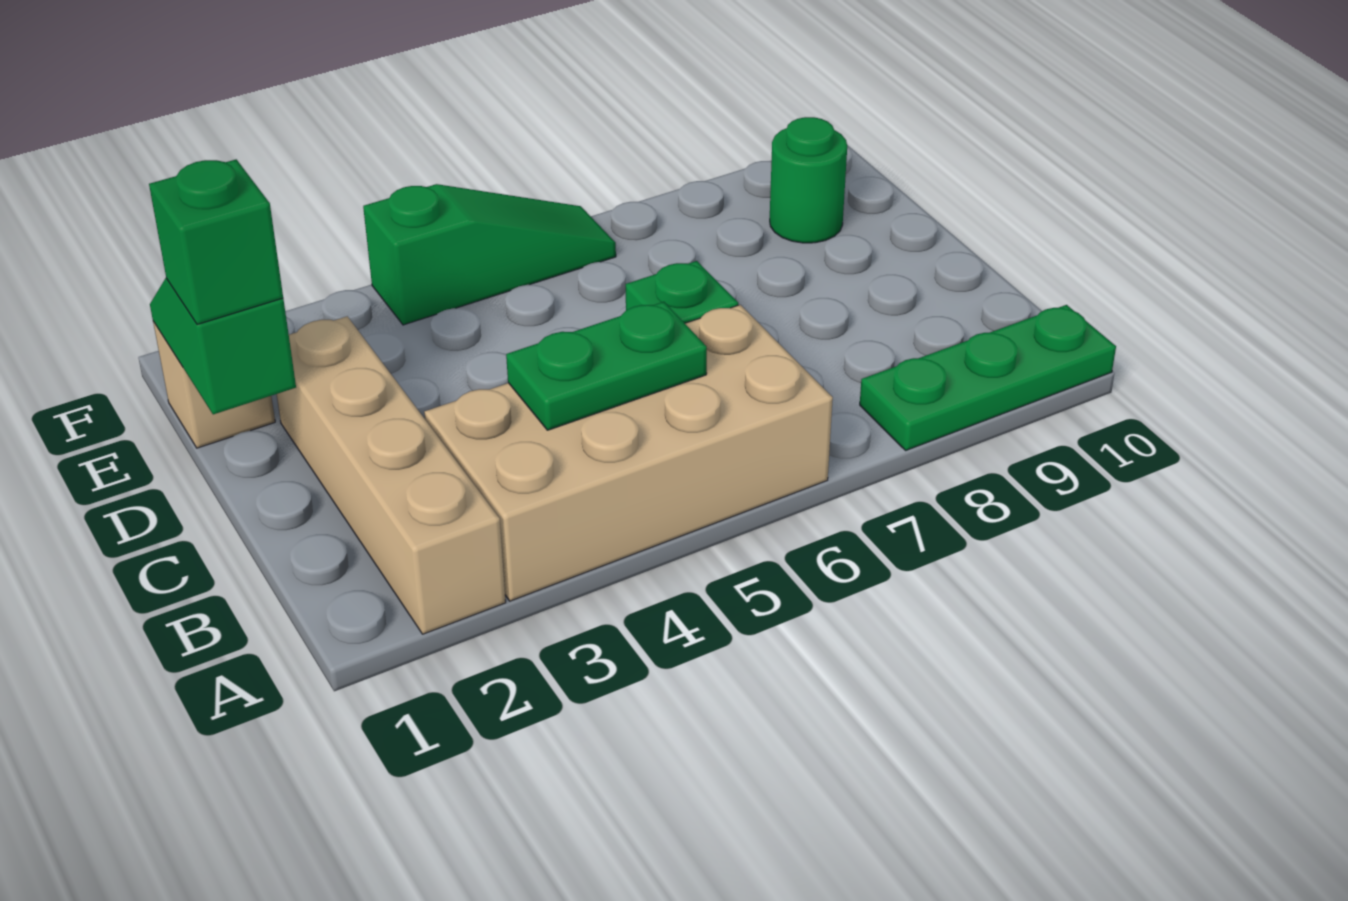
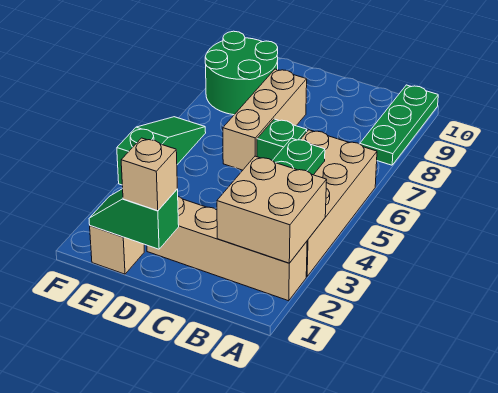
none -> tan brick A2:B3 level 2
green brick D1 level 3 -> tan brick D1 level 3
none -> tan brick D6:D8 level 1
green round brick E9 level 1 -> green round brick E8:F9 level 1

